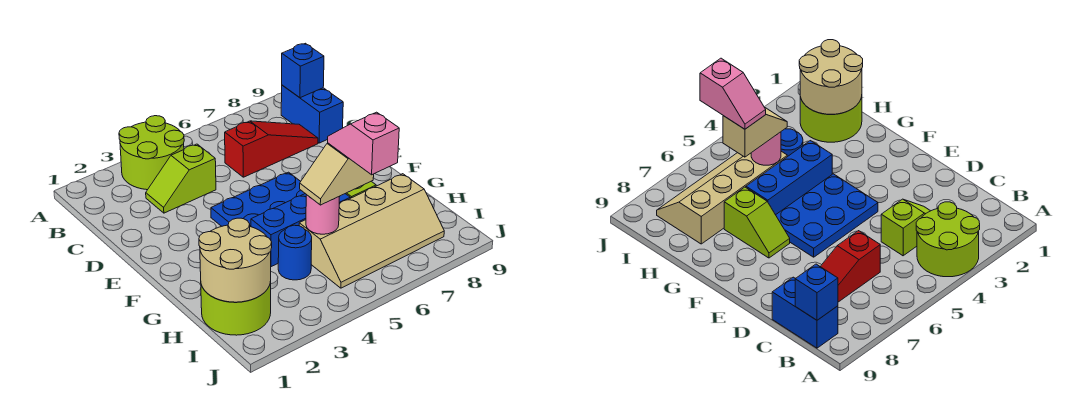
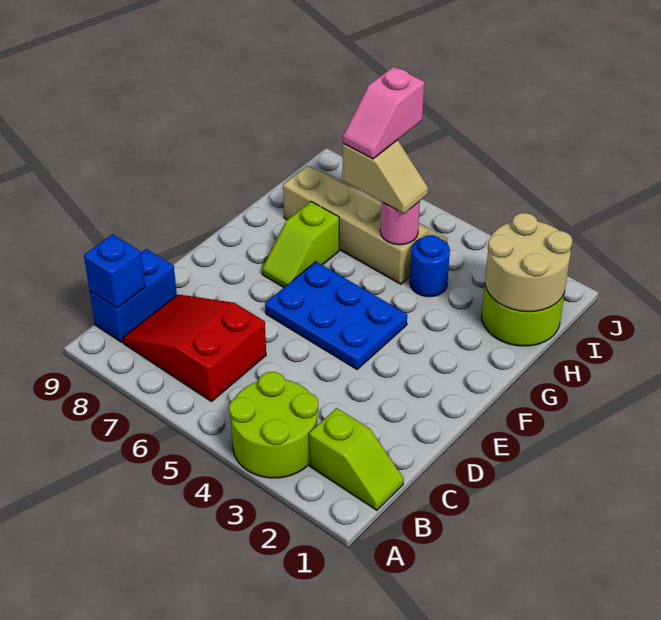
lime slope C3:C4 level 1 top 4 -> lime slope B1:B2 level 1 top 2
red slope C6:C8 level 1 top 6 -> red slope B6:C8 level 1 top 6
blue brick G4:G6 level 1 -> none

